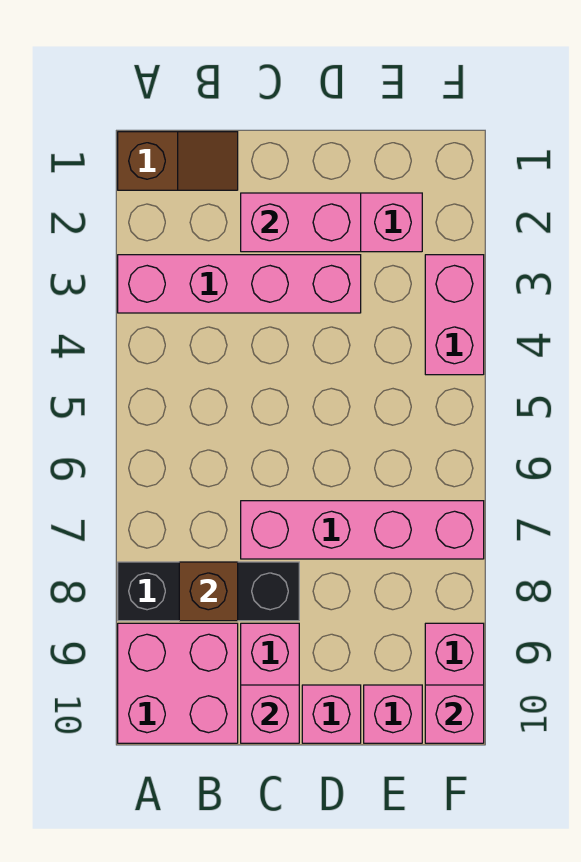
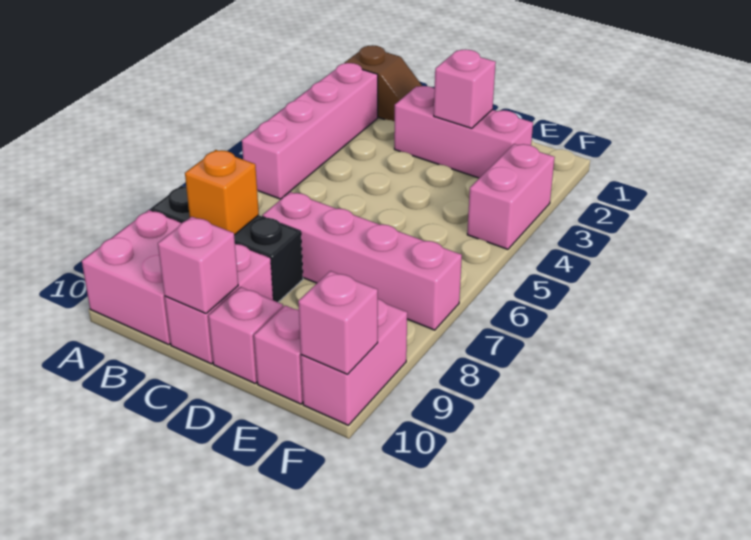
pink brick A3:D3 level 1 -> pink brick A2:A5 level 1
brown brick B8 level 2 -> orange brick B8 level 2
pink brick C2:D2 level 2 -> pink brick D2 level 2

